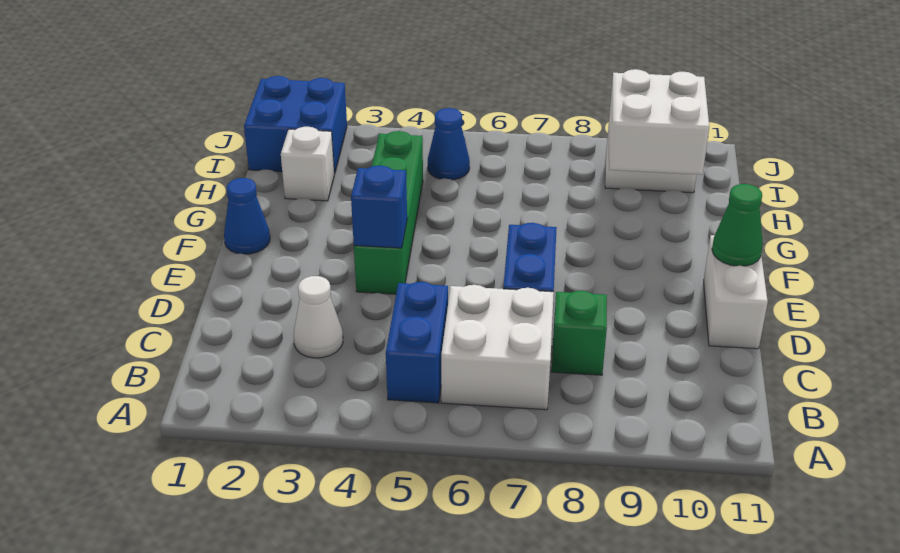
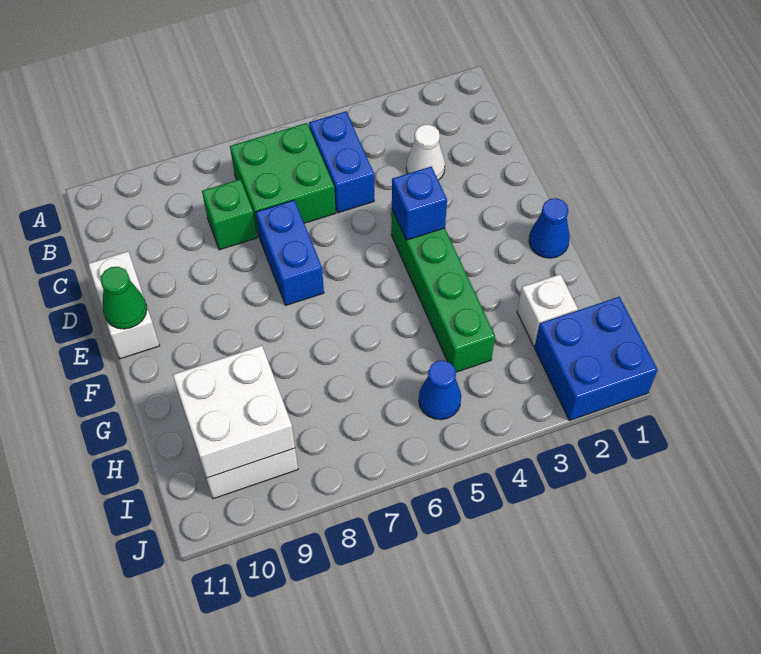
white brick B6:C7 level 1 -> green brick B6:C7 level 1

